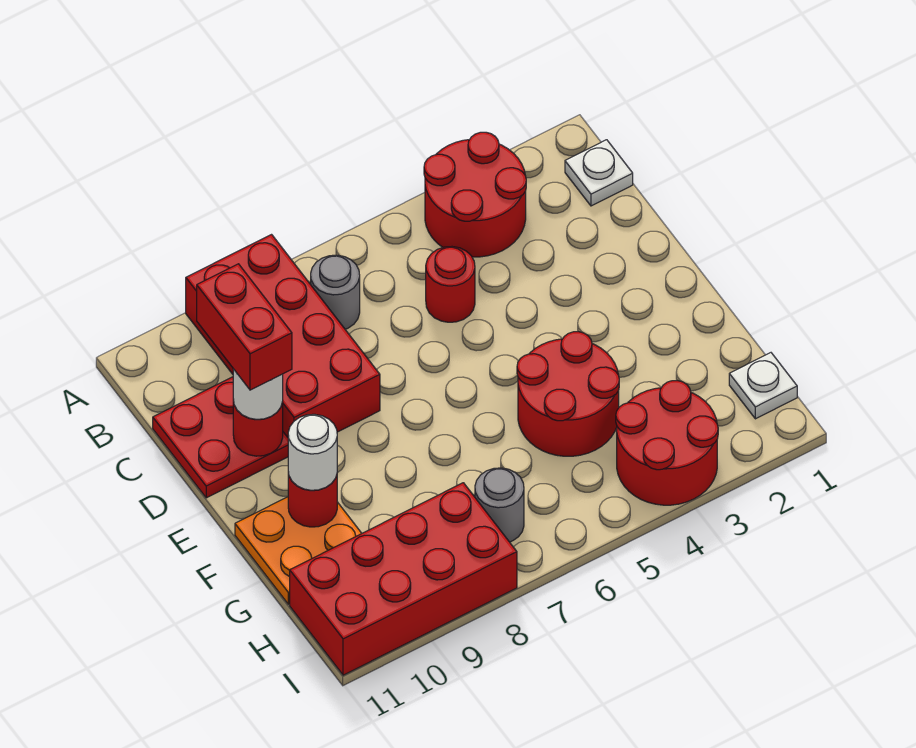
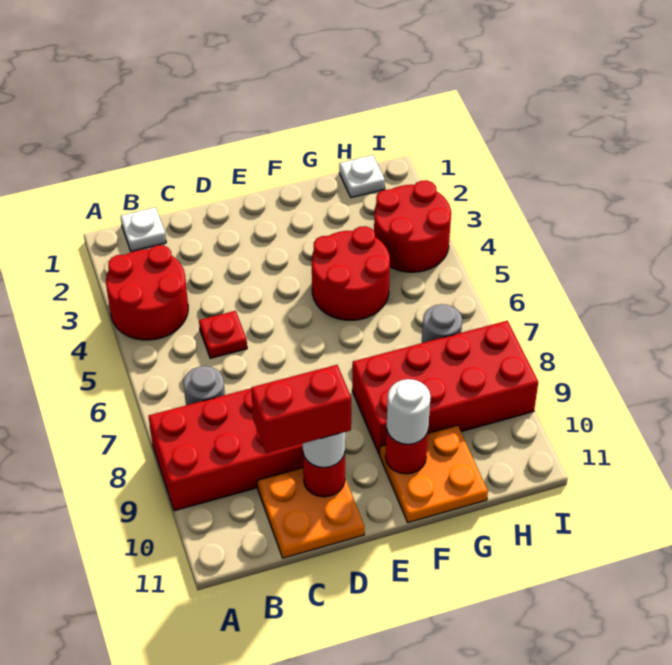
red round brick C5 level 1 -> red plate C5 level 1
red plate C10:D11 level 1 -> orange plate C10:D11 level 1
red brick H8:I11 level 1 -> red brick F8:I9 level 1

